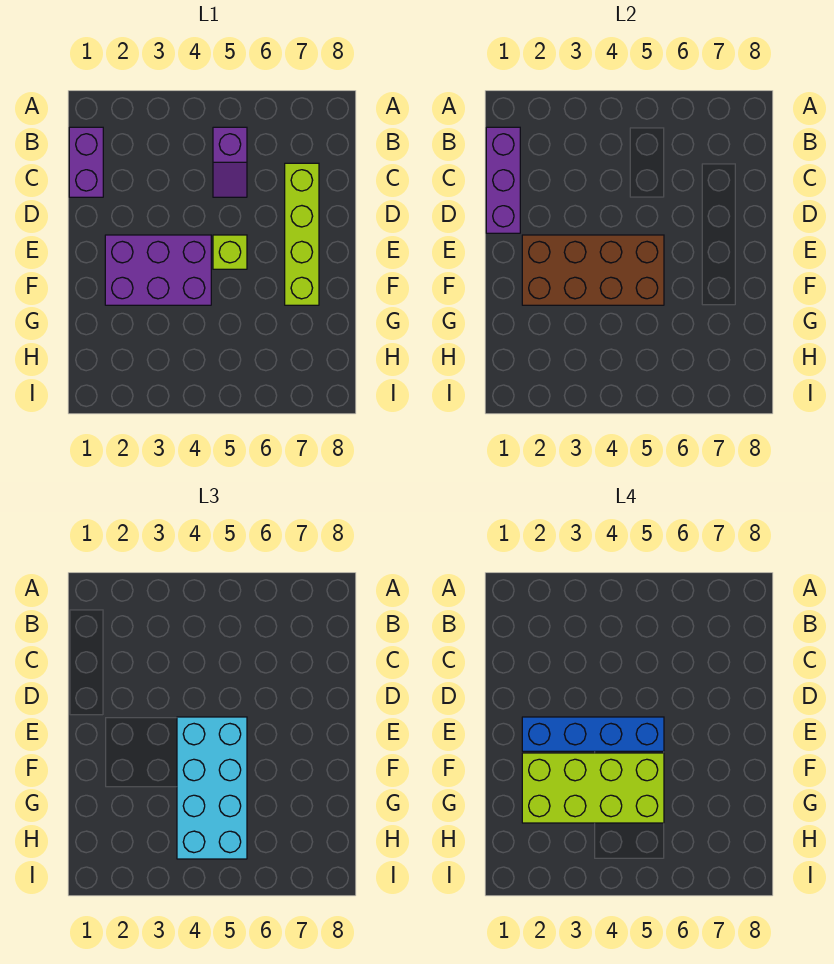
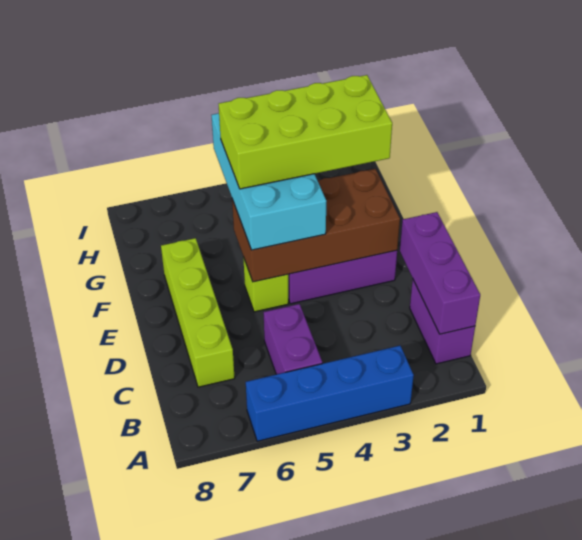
purple slope B5:C5 level 1 top B -> purple brick B5:C5 level 1
blue brick E2:E5 level 4 -> blue brick A3:A6 level 1

